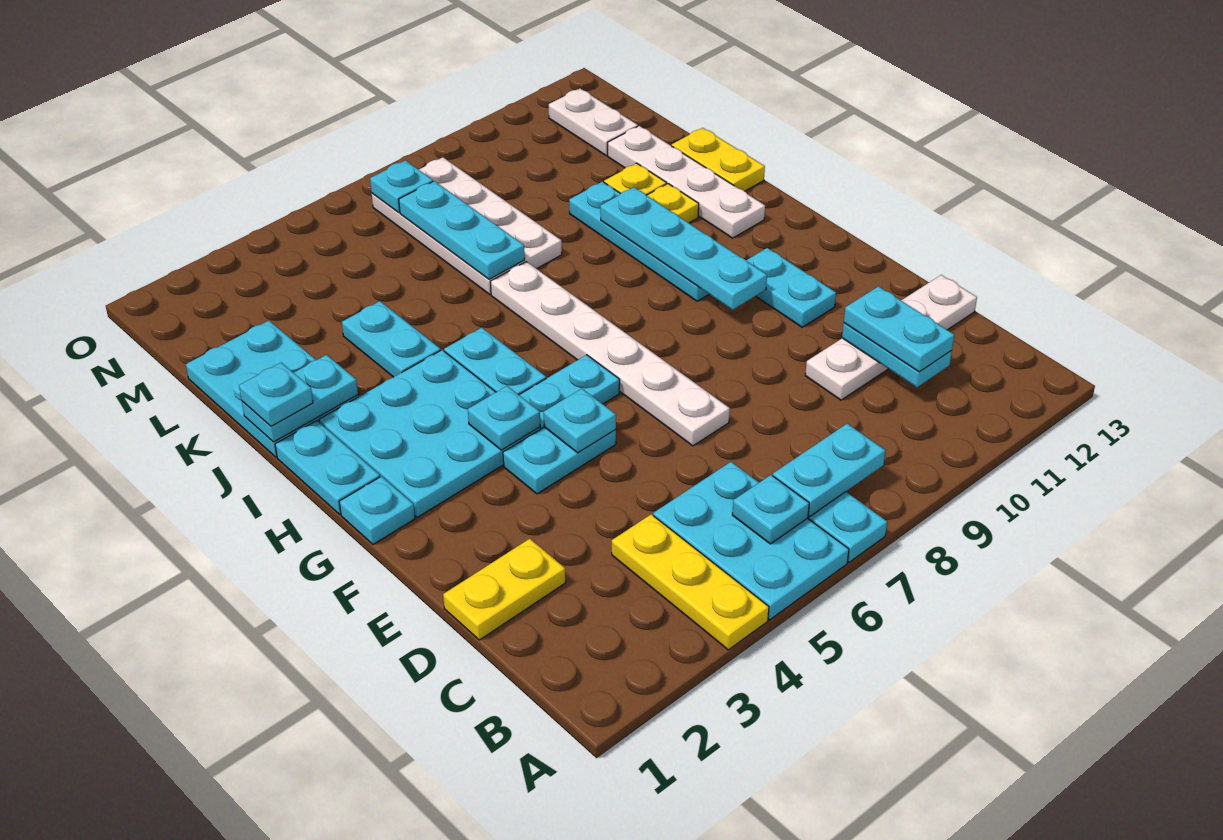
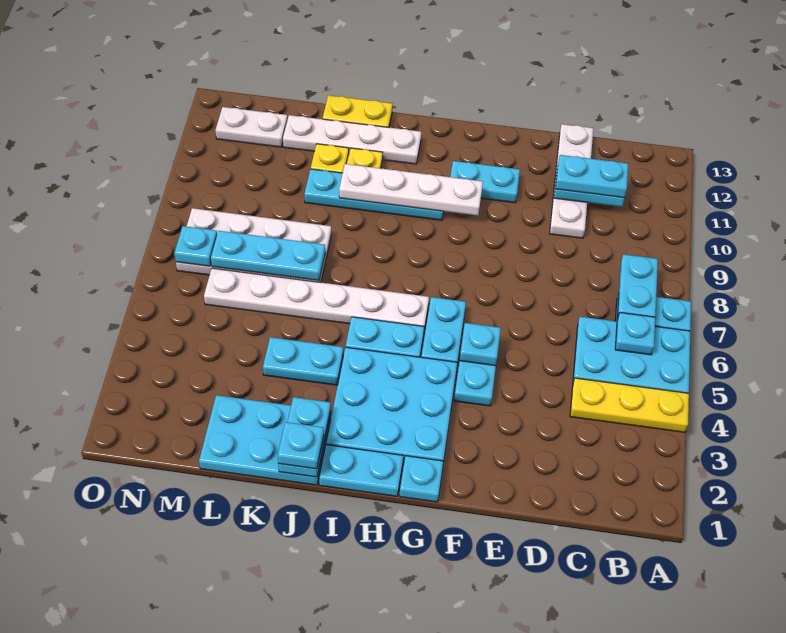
yellow plate D1:D2 level 1 -> none
white plate E7:J7 level 1 -> white plate H6:M6 level 1
cyan plate G4 level 2 -> none
cyan plate G10:J10 level 2 -> white plate G10:J10 level 2

